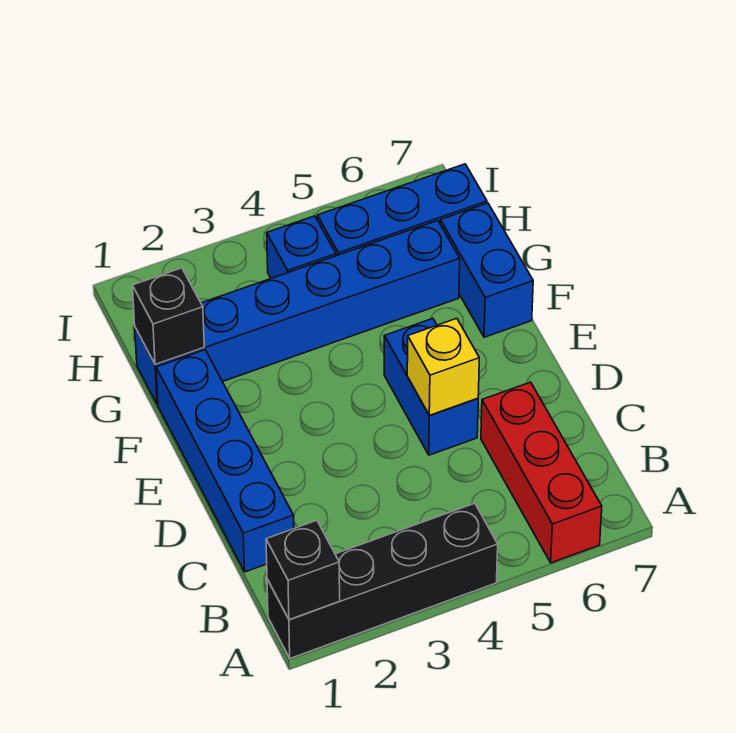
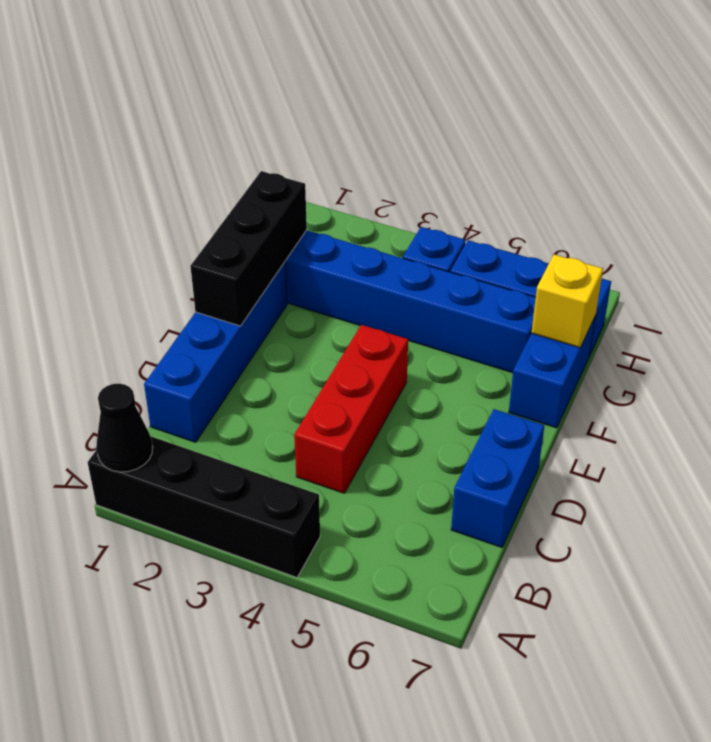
black brick A1 level 2 -> black cone A1 level 2
red brick A6:C6 level 1 -> red brick C4:E4 level 1
blue brick D5:E5 level 1 -> blue brick C7:D7 level 1
yellow brick D5 level 2 -> yellow brick G7 level 2
black brick G1 level 2 -> black brick E1:G1 level 2

